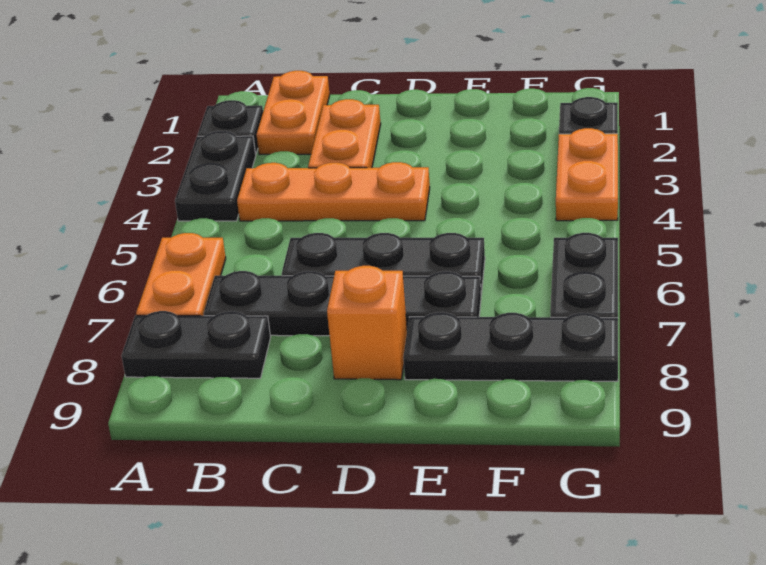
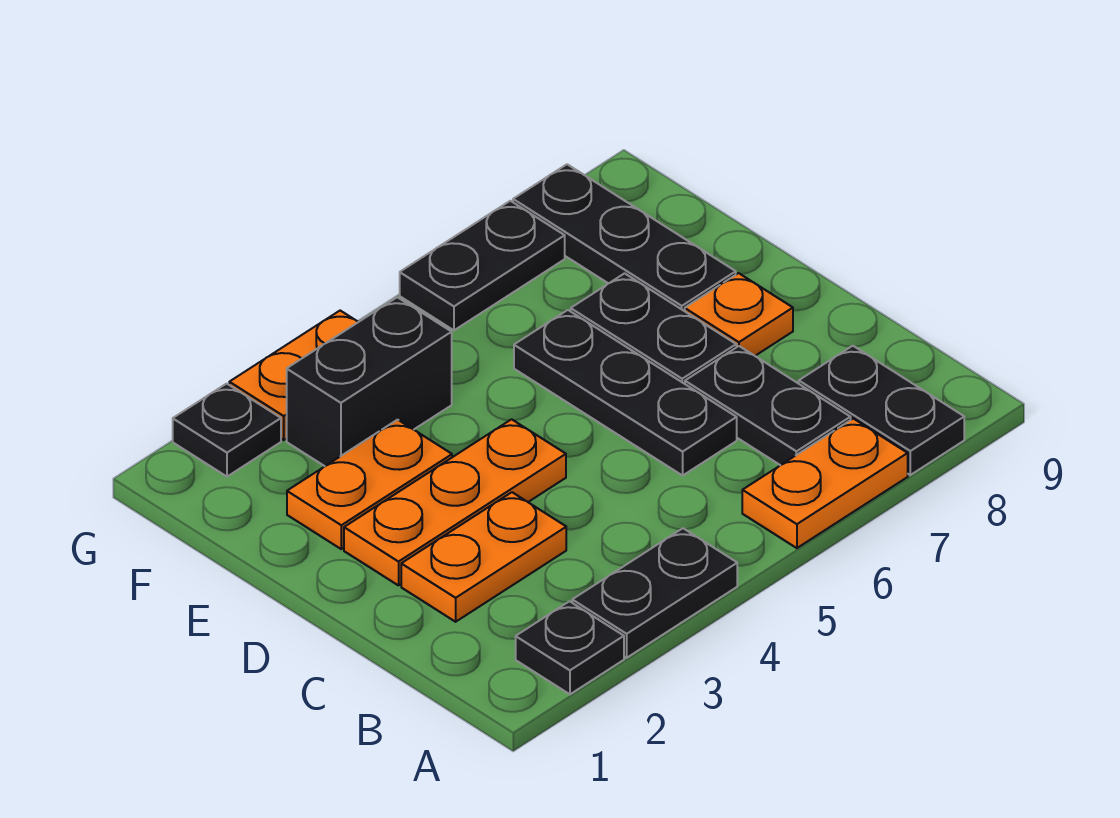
orange plate B1:B2 level 1 -> orange plate E2:E3 level 1
orange plate B4:D4 level 1 -> orange plate D2:D4 level 1
orange brick D8 level 1 -> orange plate D8 level 1
none -> black brick F3:F4 level 1

